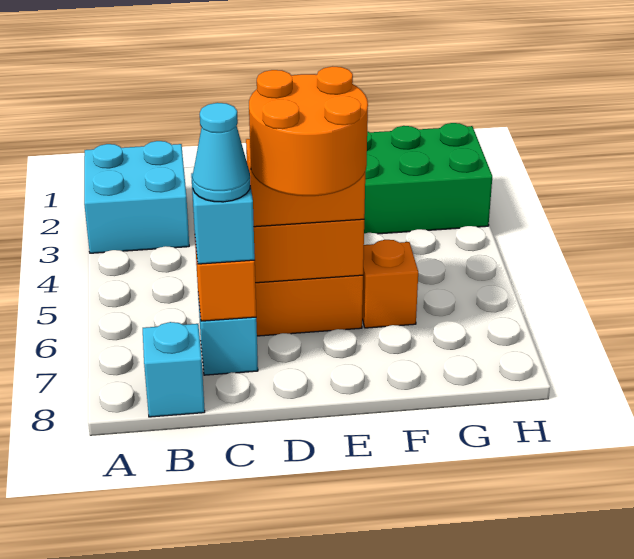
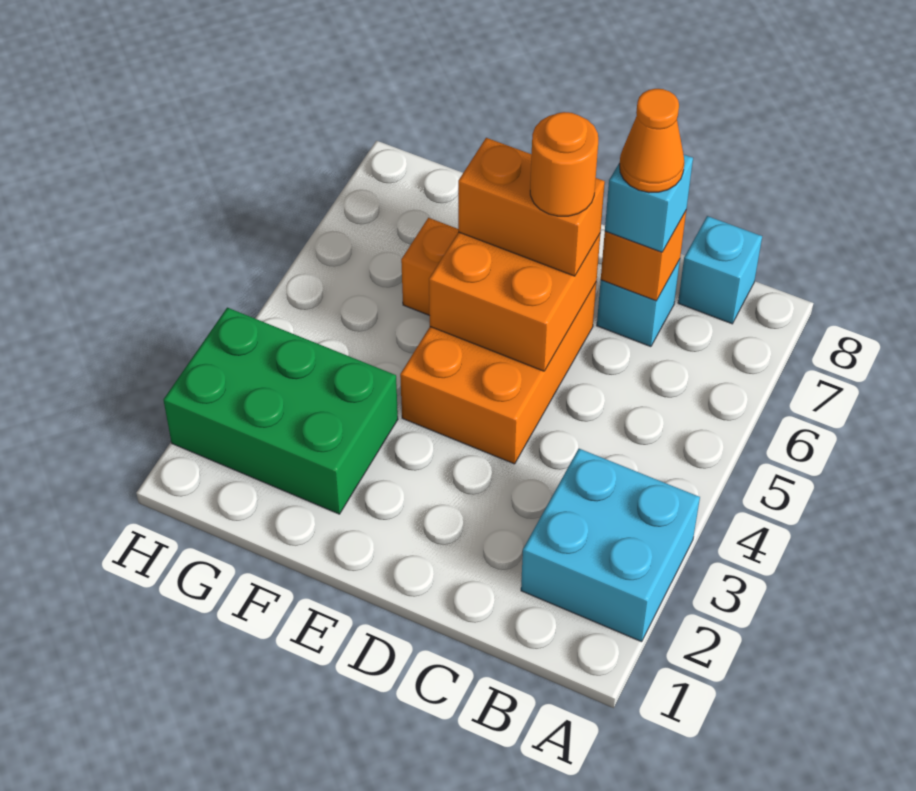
cyan cone C7 level 4 -> orange cone C7 level 4
orange round brick D6:E7 level 4 -> orange round brick D6 level 4

